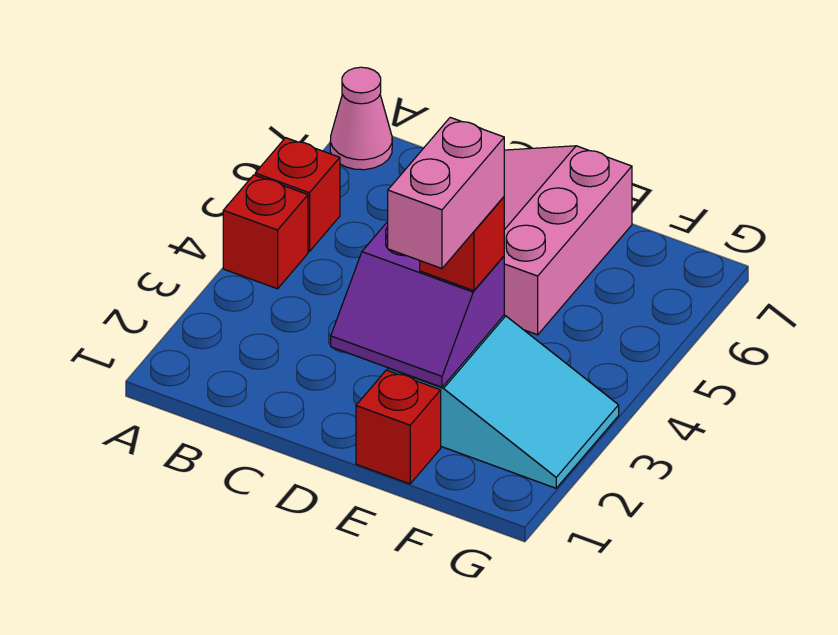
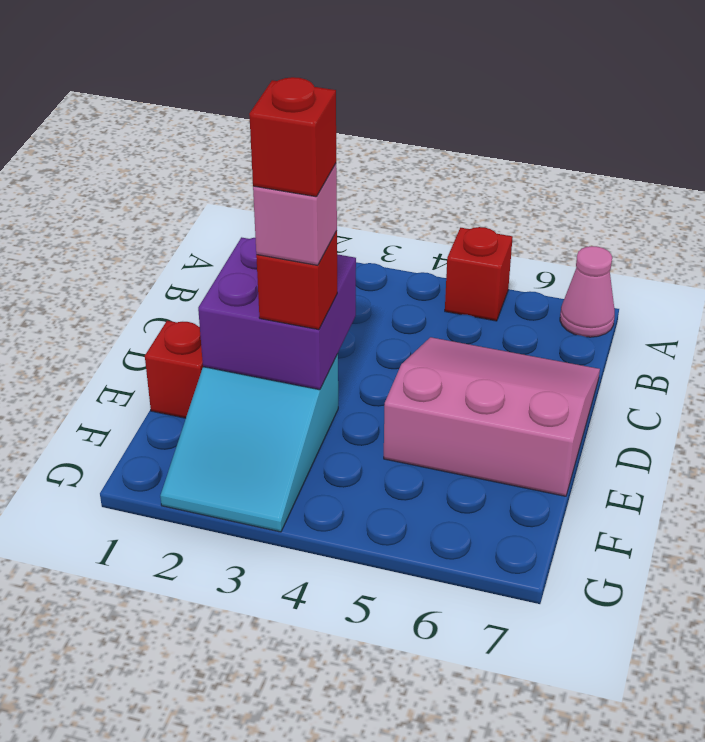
red brick A4 level 1 -> red brick E3 level 5
purple slope D2:E3 level 2 top 3 -> purple brick D2:E3 level 2
pink brick E2:E3 level 4 -> pink brick E3 level 4

